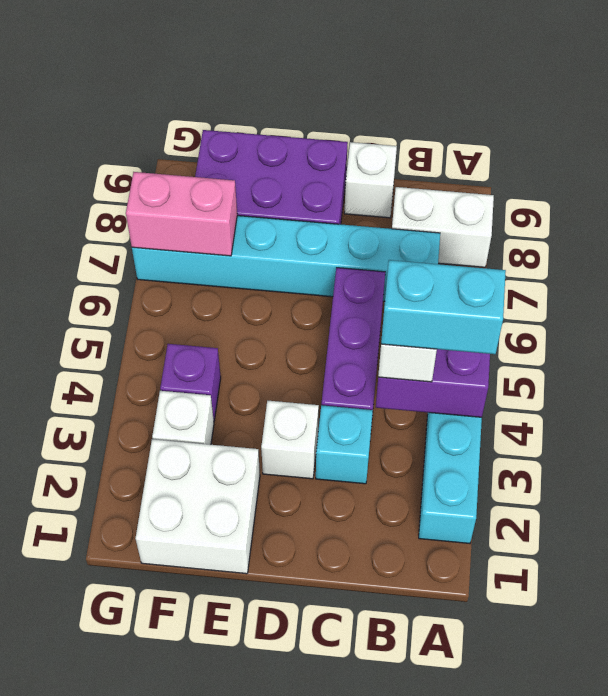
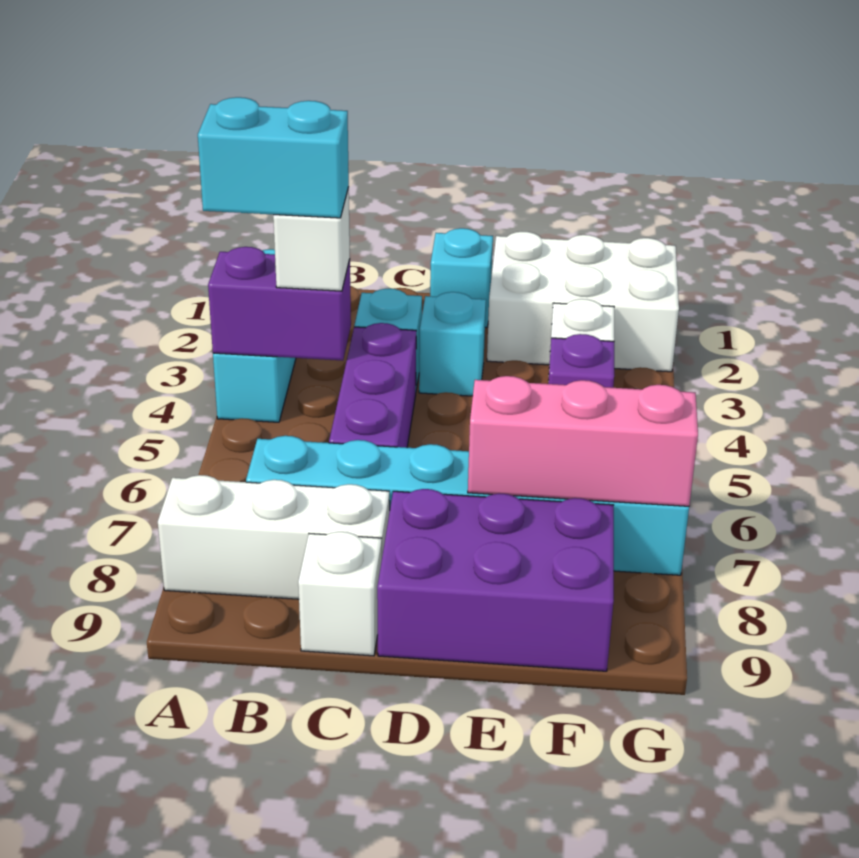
white brick A8:B8 level 1 -> white brick A8:C8 level 1
none -> cyan brick D1 level 1
white brick D3 level 1 -> cyan brick D3 level 1
white brick E1:F2 level 1 -> white brick E1:G2 level 1
pink brick F7:G7 level 2 -> pink brick E7:G7 level 2

